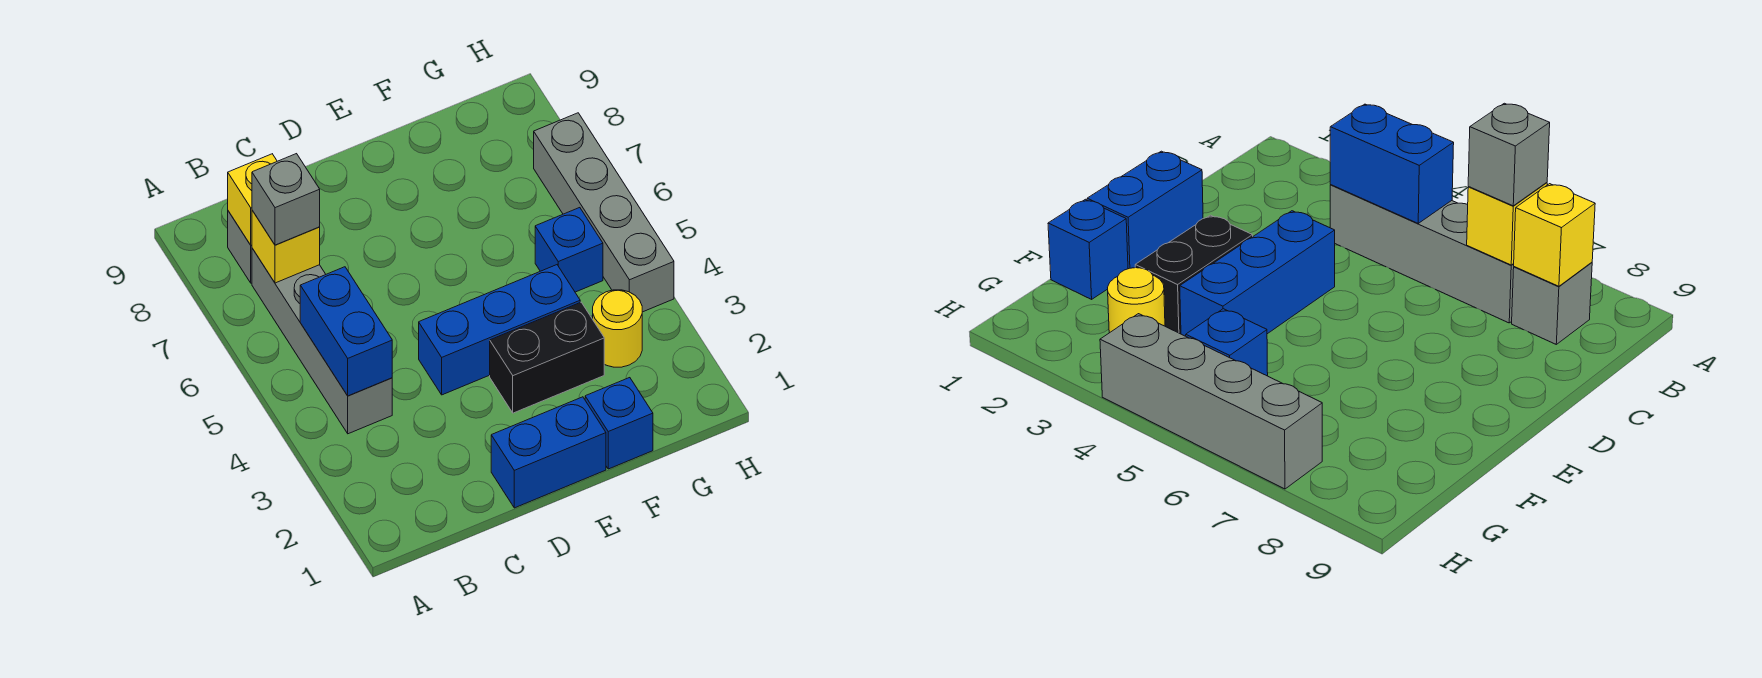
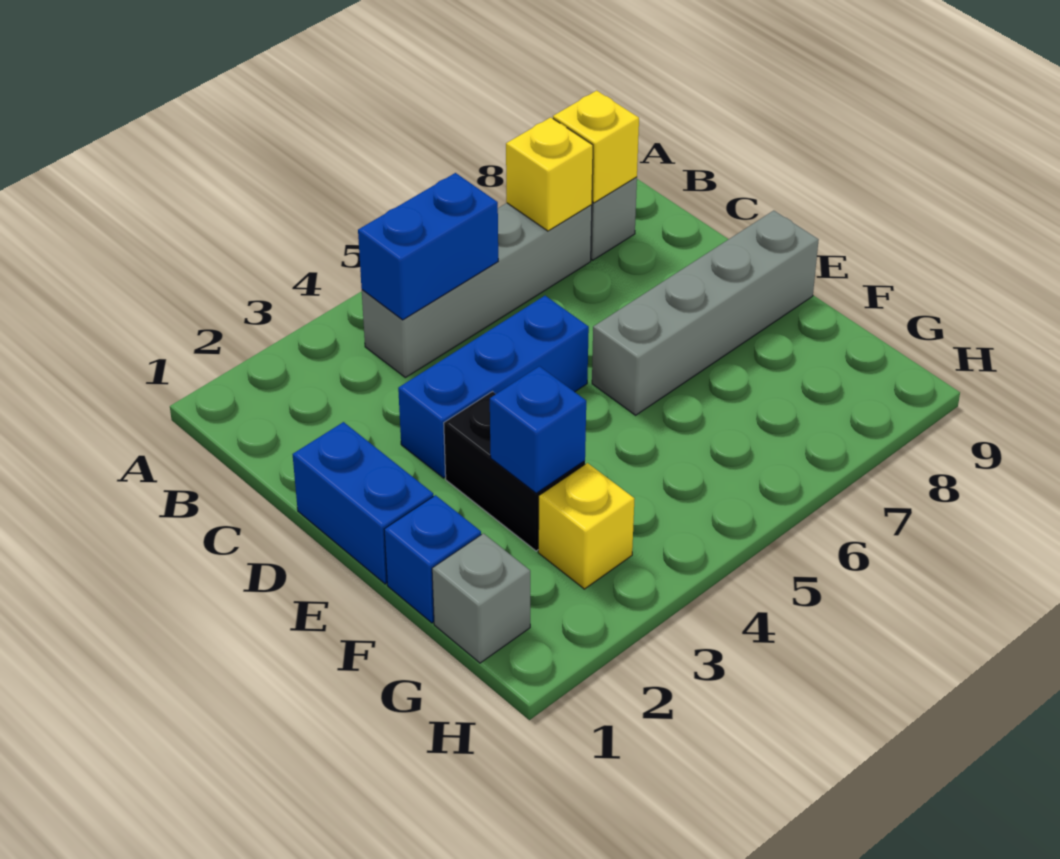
grey brick B7 level 3 -> grey brick G1 level 1
blue brick D4:F4 level 1 -> blue brick D3:D5 level 1
yellow round brick G3 level 1 -> yellow brick G3 level 1
blue brick G5 level 1 -> blue brick F3 level 2
grey brick H4:H7 level 1 -> grey brick E6:E9 level 1

